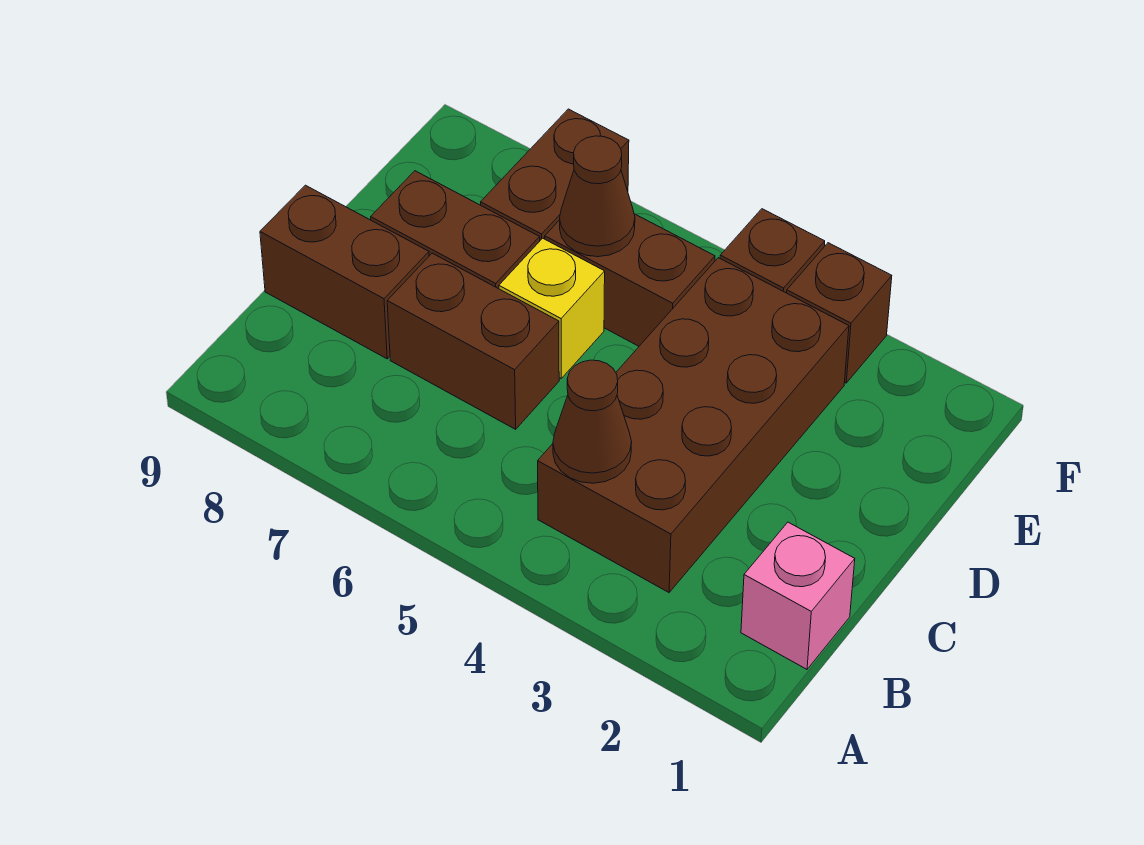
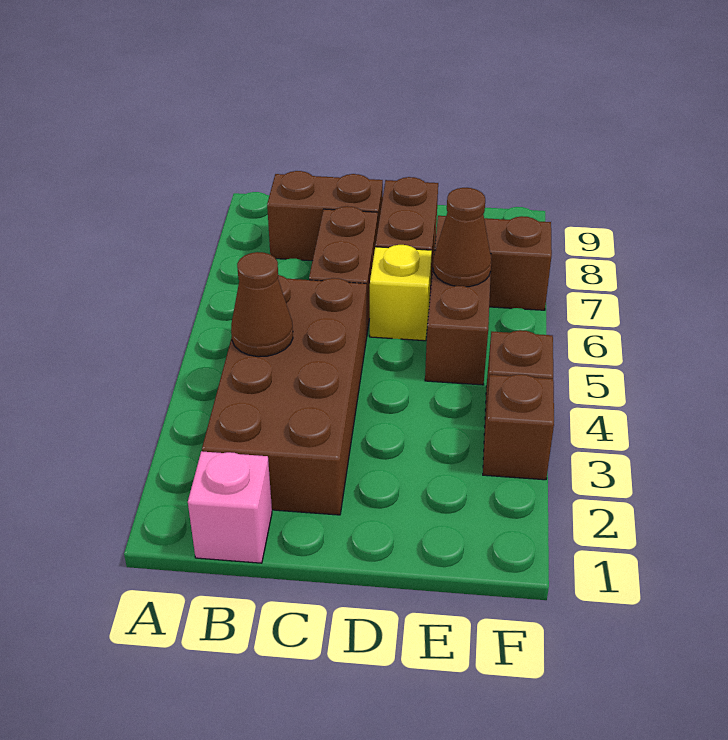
brown brick B3:E4 level 1 -> brown brick B2:C5 level 1
brown brick C8:C9 level 1 -> brown brick B8:C8 level 1

